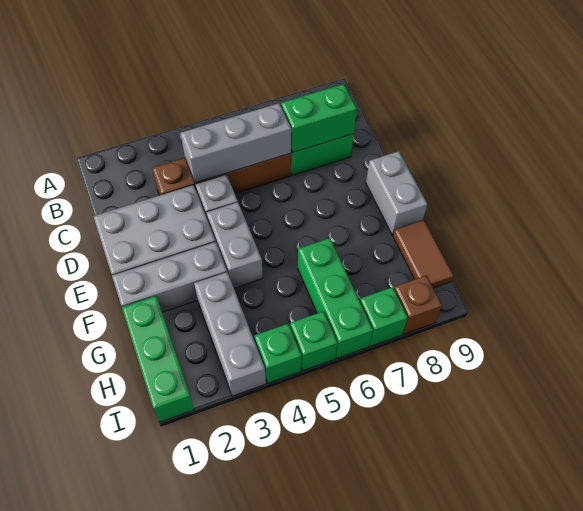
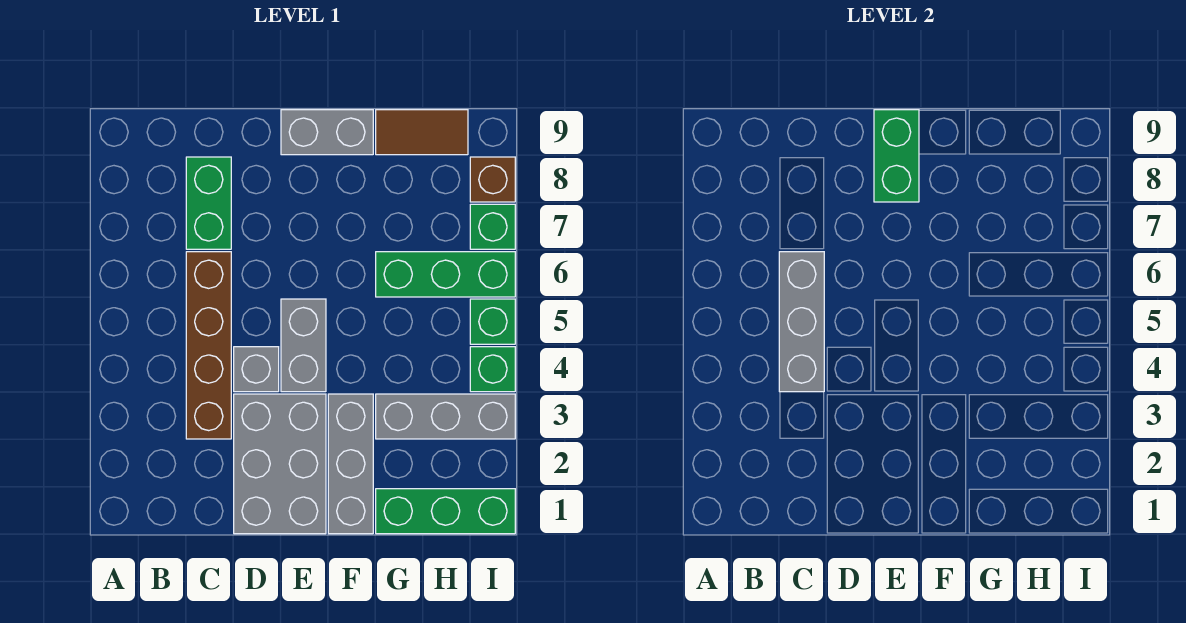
green brick C7:C8 level 2 -> green brick E8:E9 level 2
grey brick E4:F4 level 1 -> grey brick E4:E5 level 1

